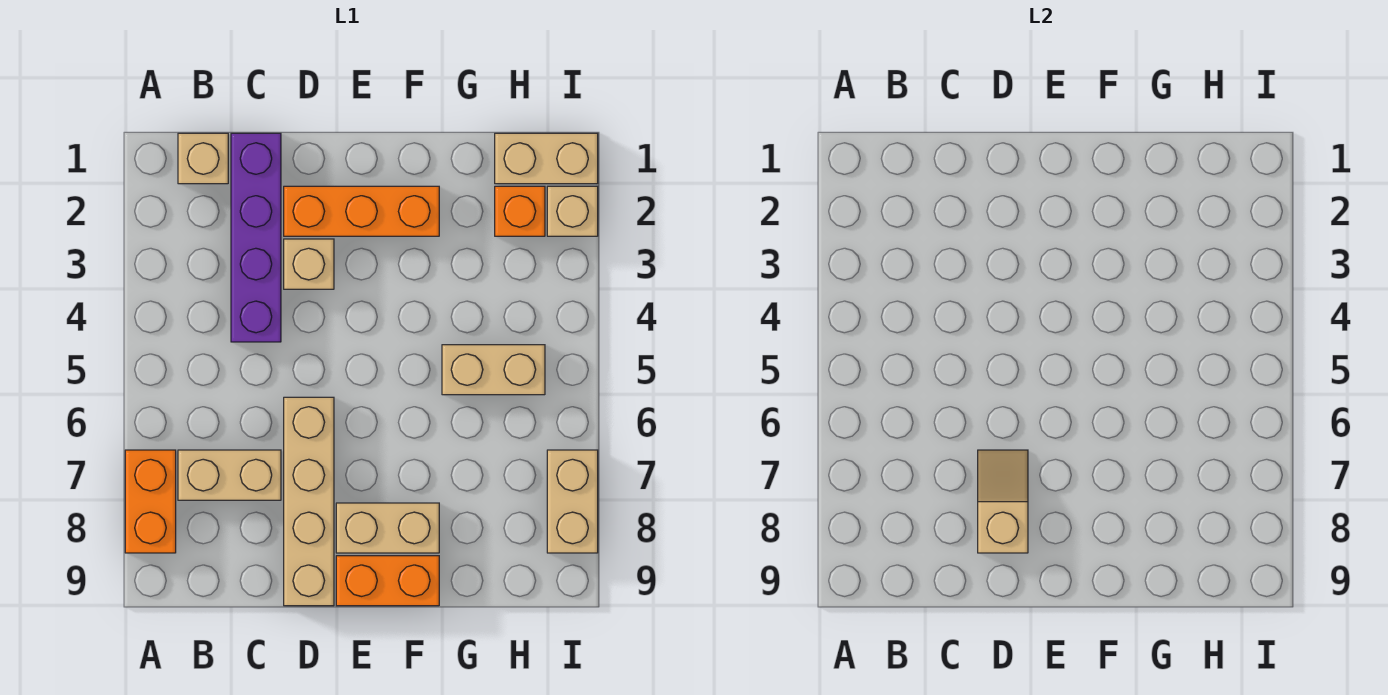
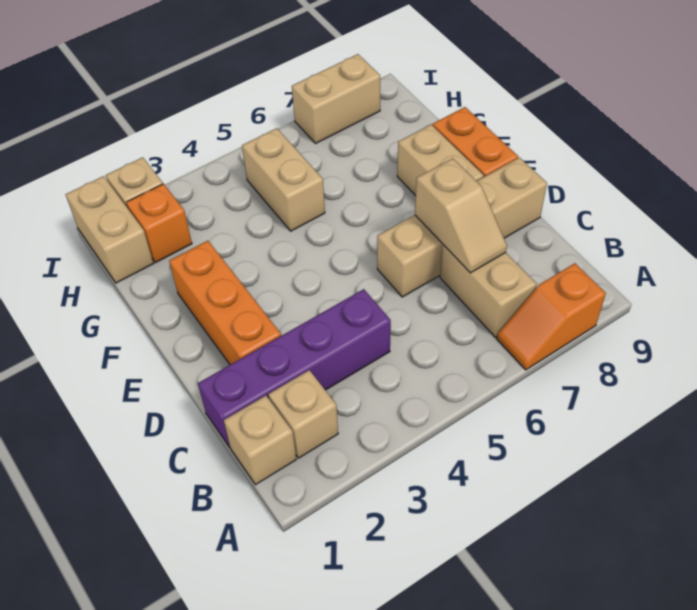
orange brick A7:A8 level 1 -> orange slope A7:A8 level 1 top 8
tan brick D3 level 1 -> tan brick B2 level 1
tan slope D7:D8 level 2 top 8 -> tan slope C7:D7 level 2 top D

